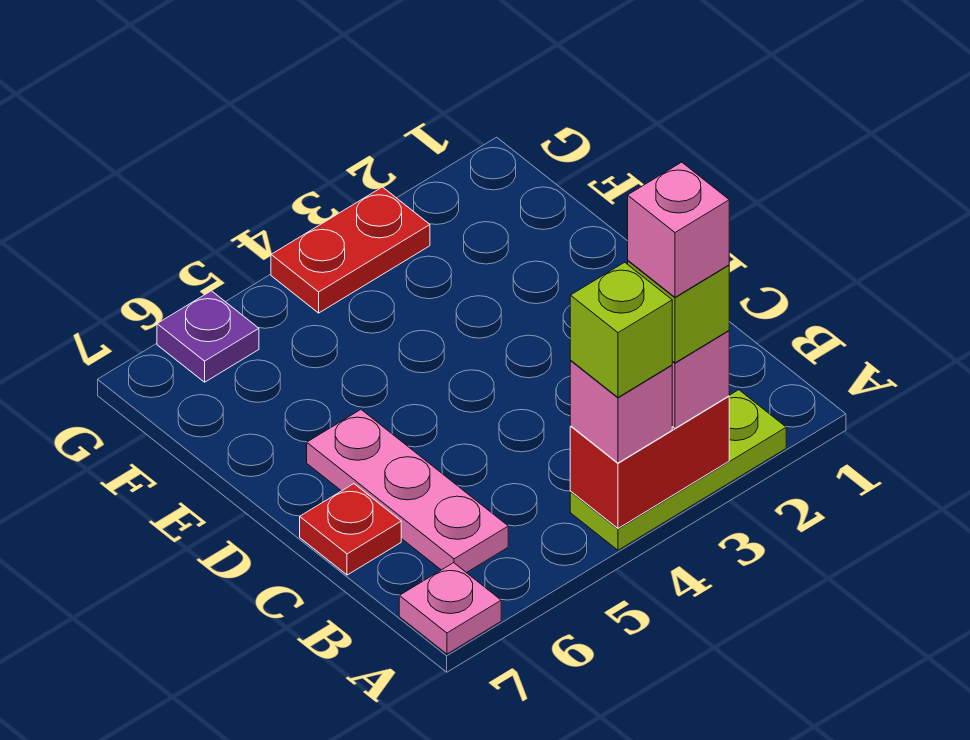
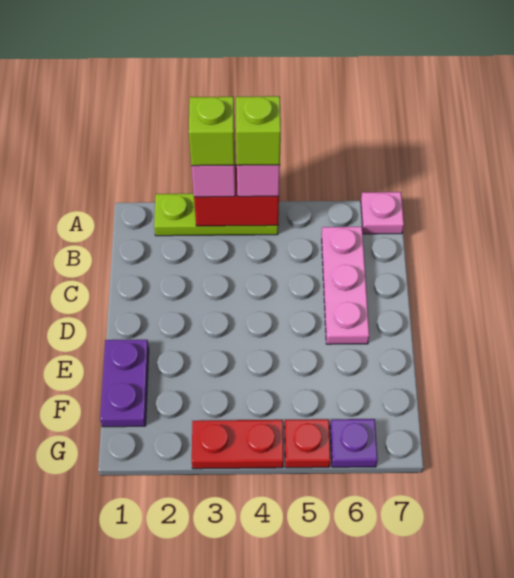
pink brick A3 level 5 -> none
red plate C7 level 1 -> red plate G5 level 1
none -> purple plate E1:F1 level 1

